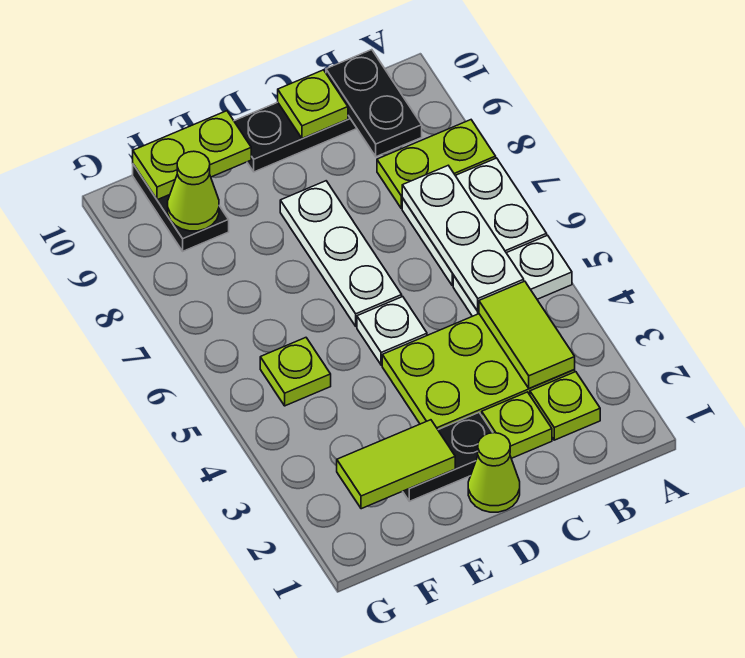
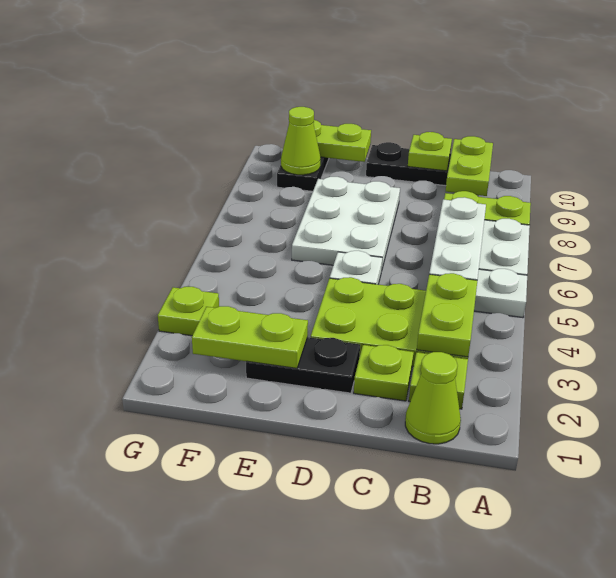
lime tile B3:B4 level 2 -> lime plate B3:B4 level 2
black plate B9:B10 level 2 -> lime plate B9:B10 level 2
lime cone D1 level 1 -> lime cone B1 level 1
white plate D6:D8 level 1 -> white plate D6:E8 level 1
lime tile E2:F2 level 2 -> lime plate E2:F2 level 2
lime plate F5 level 1 -> lime plate G3 level 1

